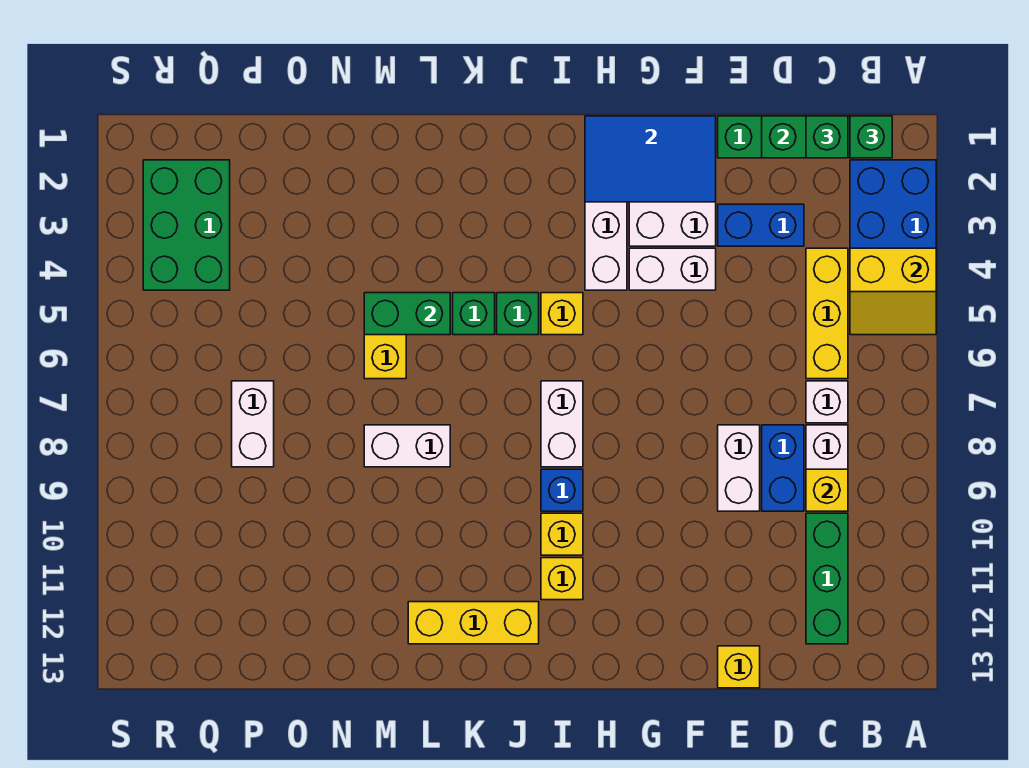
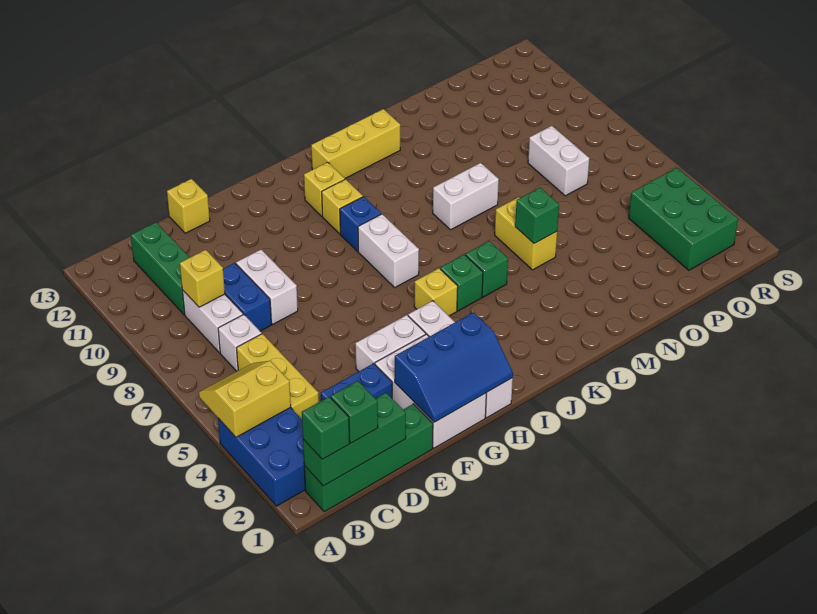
blue tile F1:H2 level 2 -> blue slope F1:H2 level 2 top 2
green brick L5:M5 level 2 -> green brick M5 level 2

